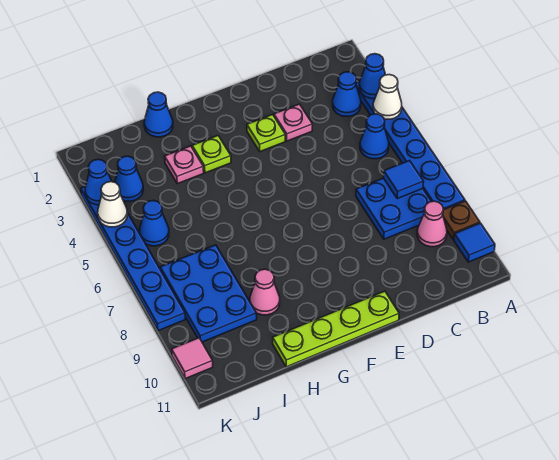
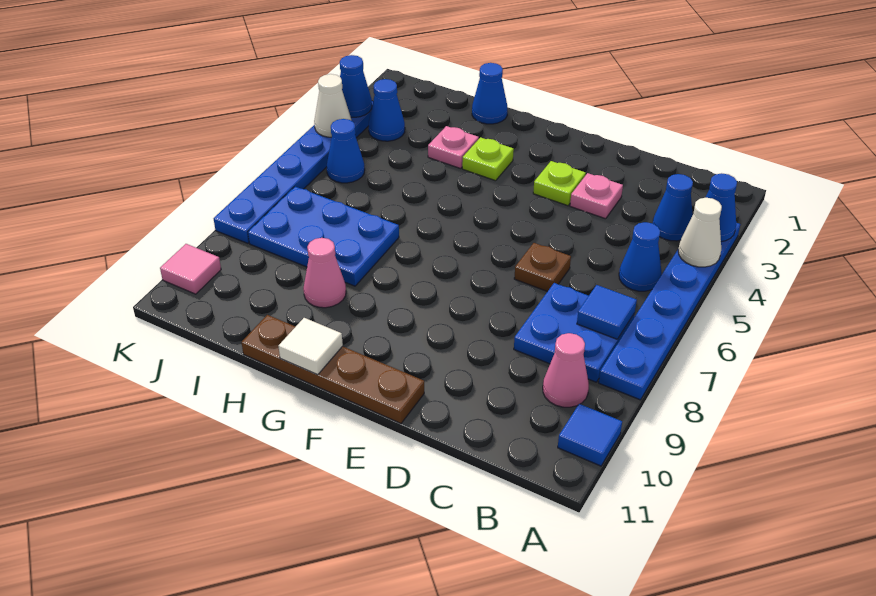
brown plate A9 level 1 -> brown plate D6 level 1
lime plate E11:H11 level 1 -> brown plate E11:H11 level 1
none -> white tile G11 level 2
blue plate I7:J9 level 1 -> blue plate H7:J8 level 1

